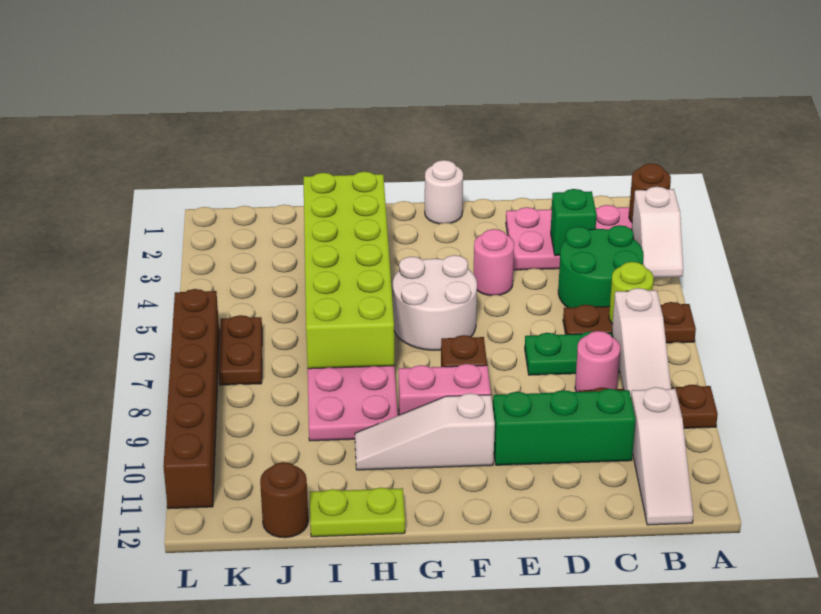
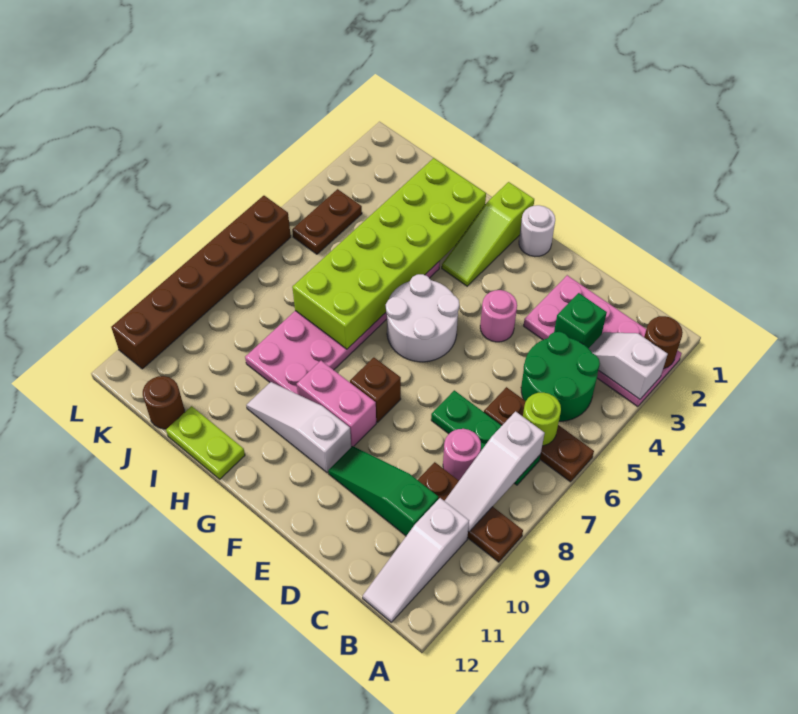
white slope A3:A4 level 2 top 3 -> white slope A3:B3 level 2 top A
green brick C10:E10 level 1 -> green slope C10:E10 level 1 top C
none -> lime slope G1:G3 level 1 top 1
brown plate K6:K7 level 1 -> brown plate K4:K5 level 1

